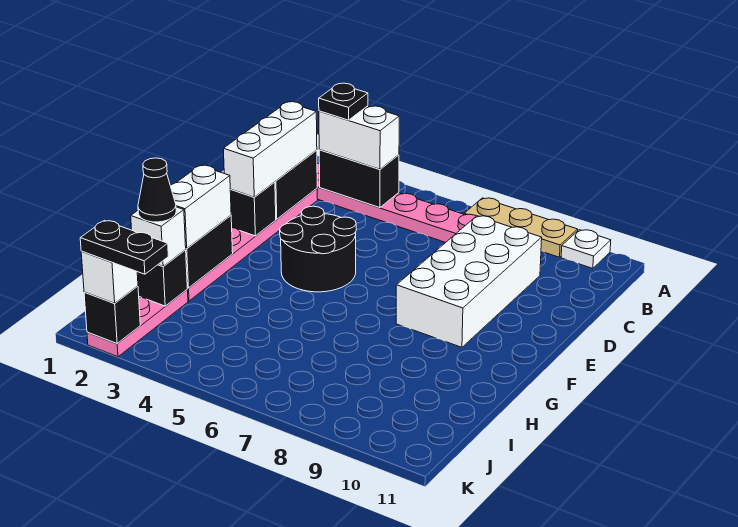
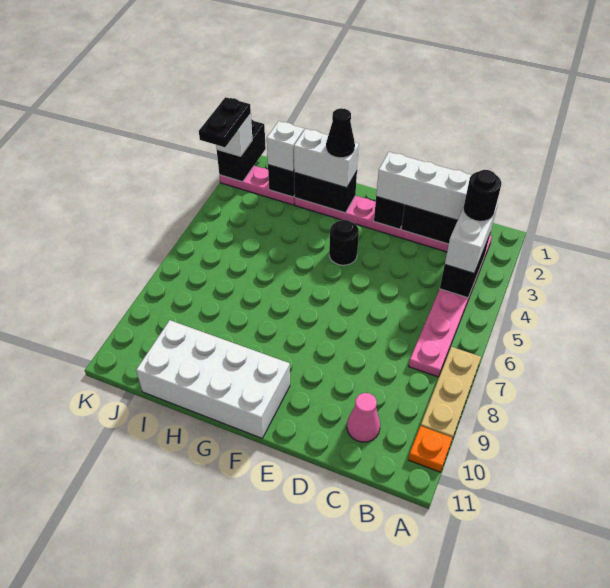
white plate A10 level 1 -> orange plate A10 level 1
black plate B3 level 4 -> black round brick B3 level 4
white brick C8:F9 level 1 -> white brick F10:I11 level 1
none -> pink cone C10 level 1
black round brick E4:F5 level 1 -> black round brick F4 level 1
black cone I2 level 4 -> black cone G2 level 4
black brick K2 level 2 -> black brick K1:K2 level 2

